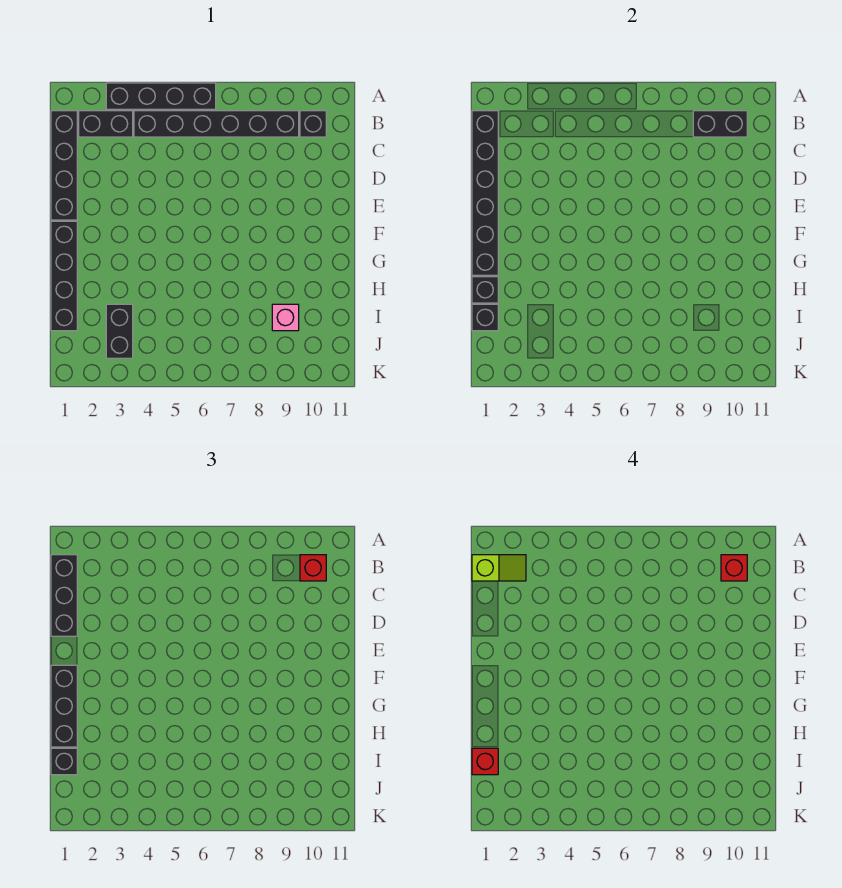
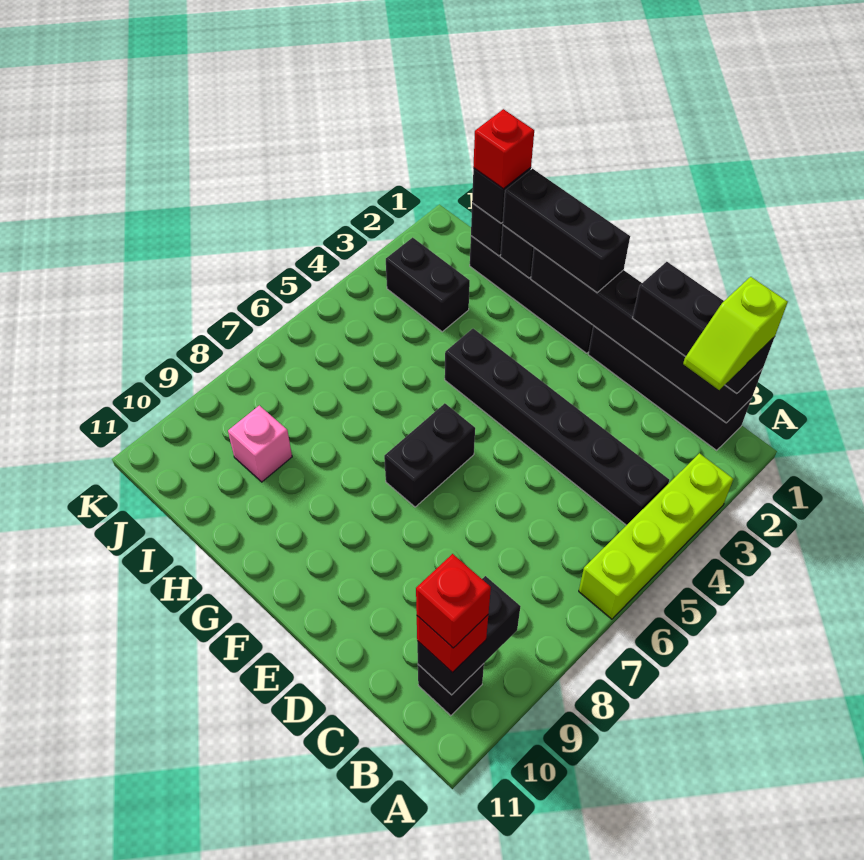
black brick A3:A6 level 1 -> lime brick A3:A6 level 1
black brick B2:B3 level 1 -> black brick F6:F7 level 1
black brick B4:B9 level 1 -> black brick B4:G4 level 1

